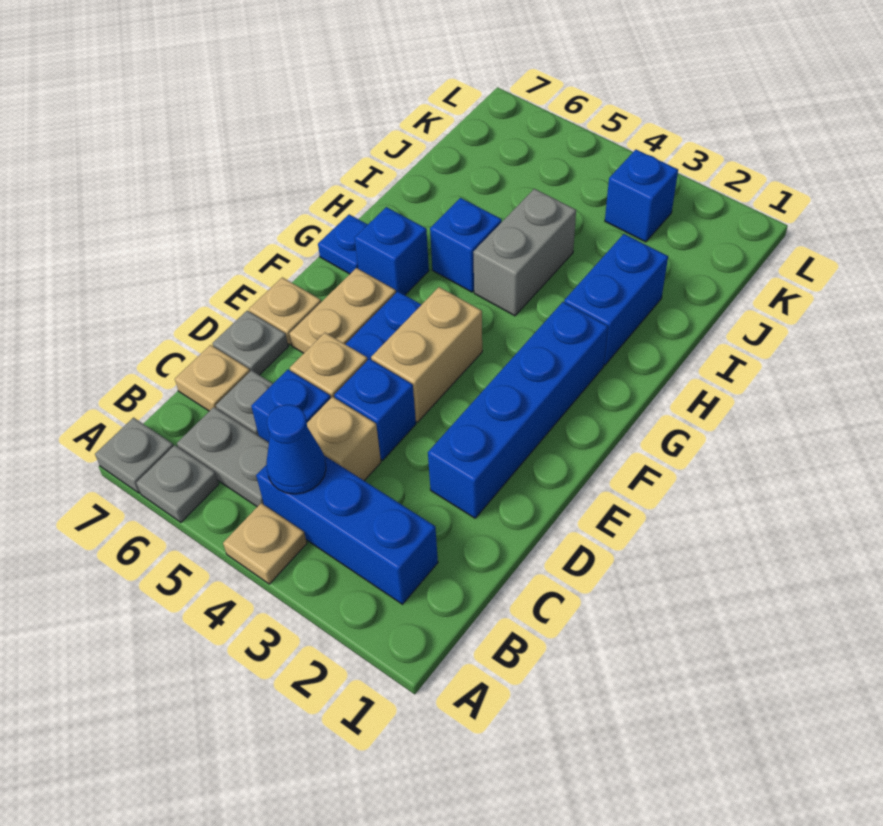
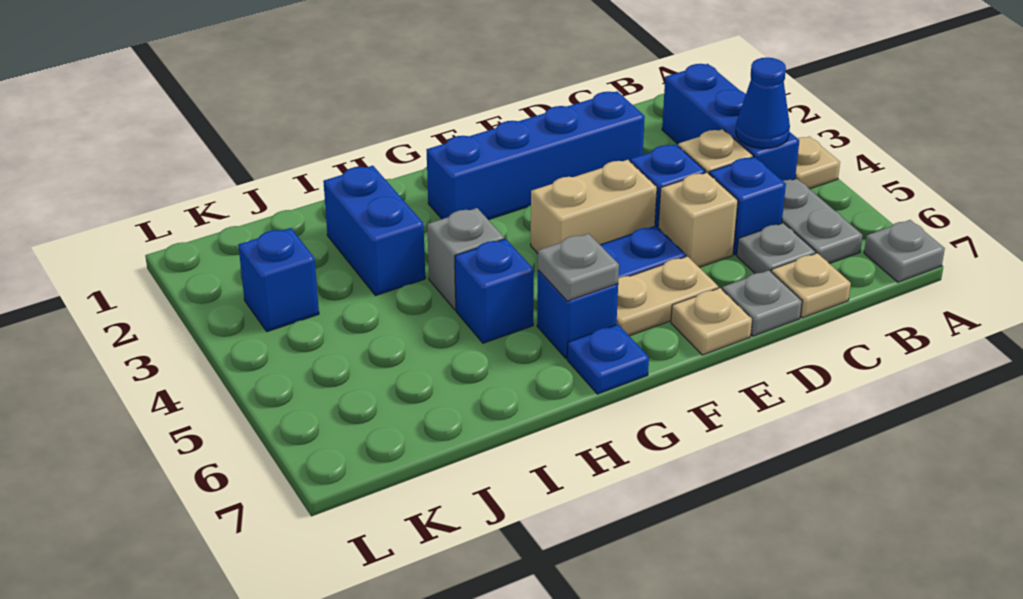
grey plate A6 level 1 -> grey plate G6 level 2
blue brick H2:I2 level 1 -> blue brick I2:I3 level 1
grey brick H4:I4 level 1 -> grey brick H4 level 1

